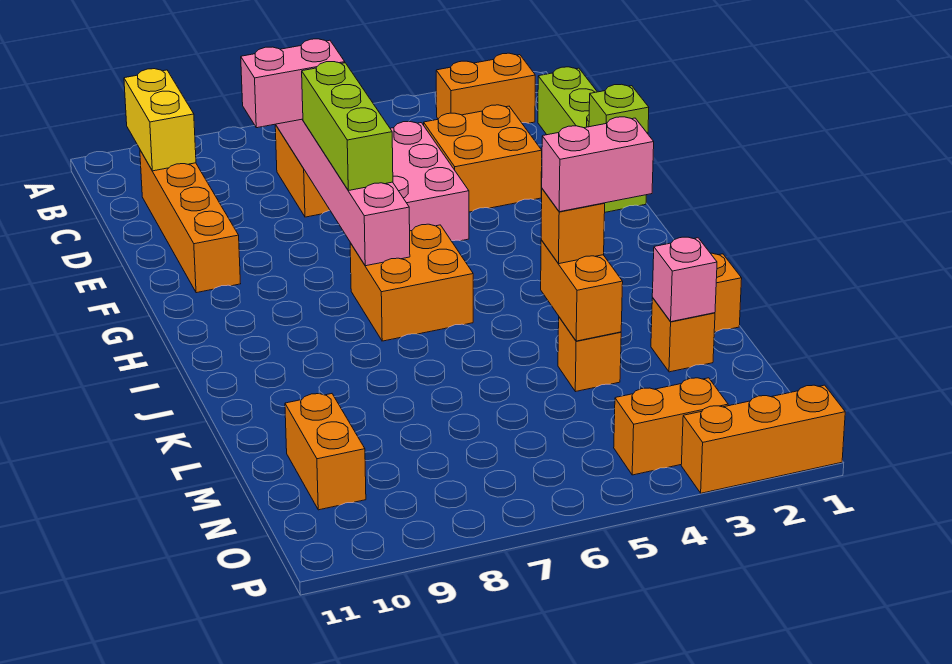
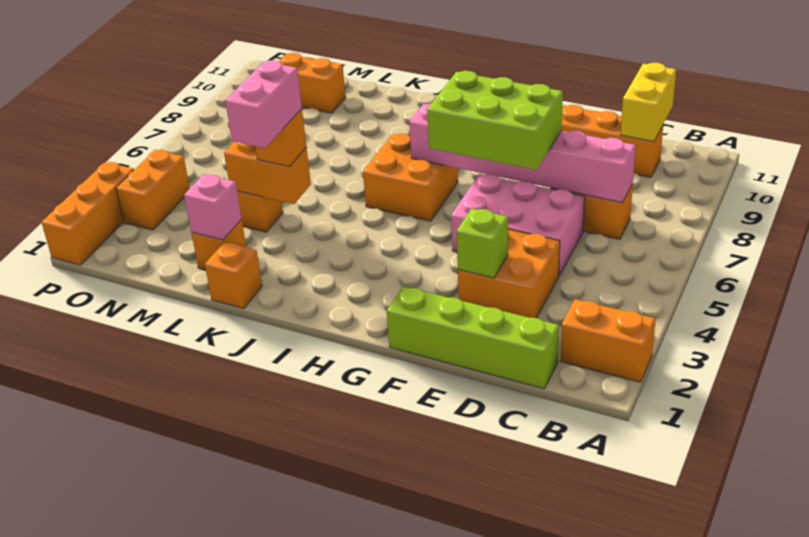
orange brick B2:B3 level 1 -> orange brick A2:B2 level 1
yellow brick B10:C10 level 2 -> yellow brick C10:C11 level 2
pink brick D7:D8 level 3 -> none
lime brick E7:G7 level 3 -> lime brick E6:G7 level 3
lime brick F1 level 2 -> lime brick E3 level 2

